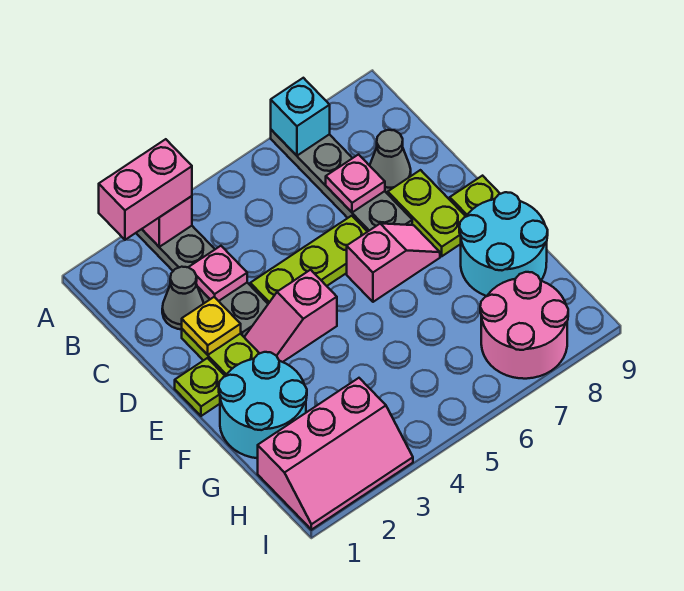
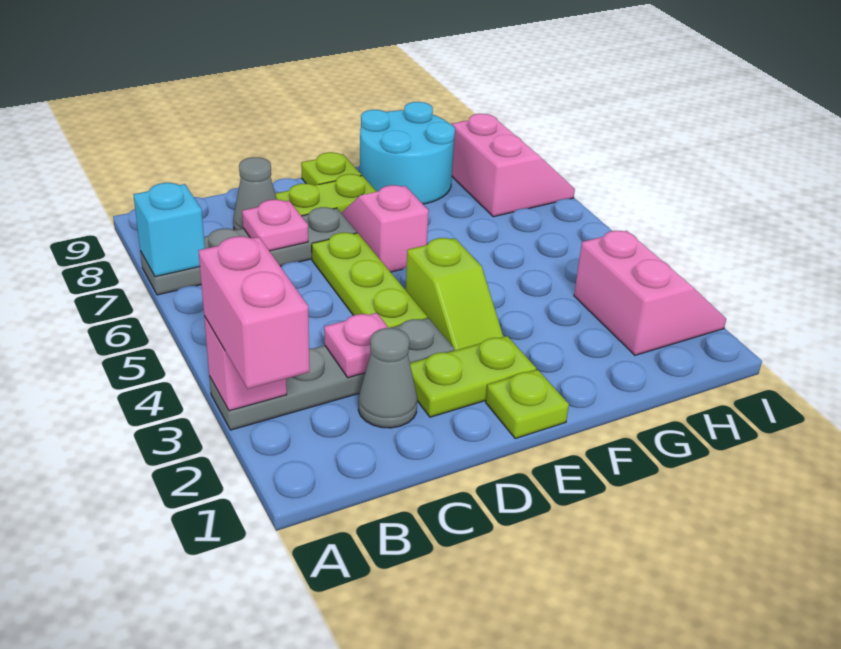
yellow plate D2 level 2 -> none
pink slope E3:E4 level 1 top 4 -> lime slope E3:E4 level 1 top 4
cyan round brick F1:G2 level 1 -> none
pink slope H1:I3 level 1 top H -> pink slope H2:I3 level 1 top H
pink round brick H7:I8 level 1 -> pink slope H7:I8 level 1 top H

